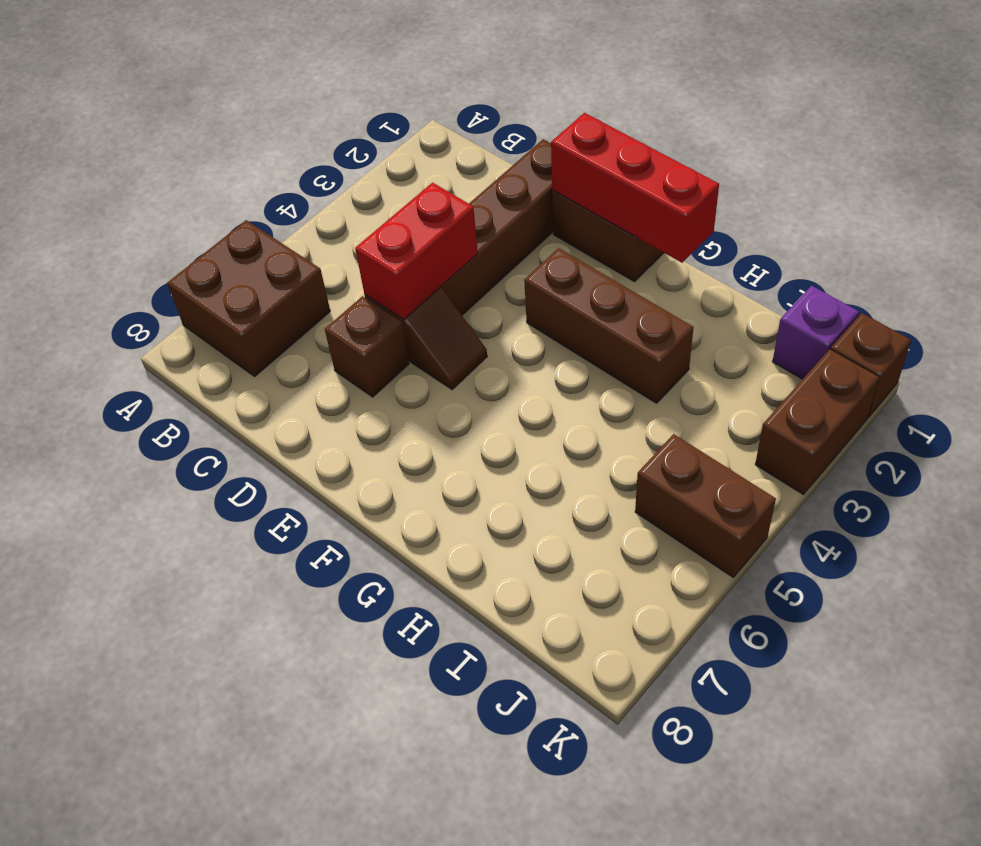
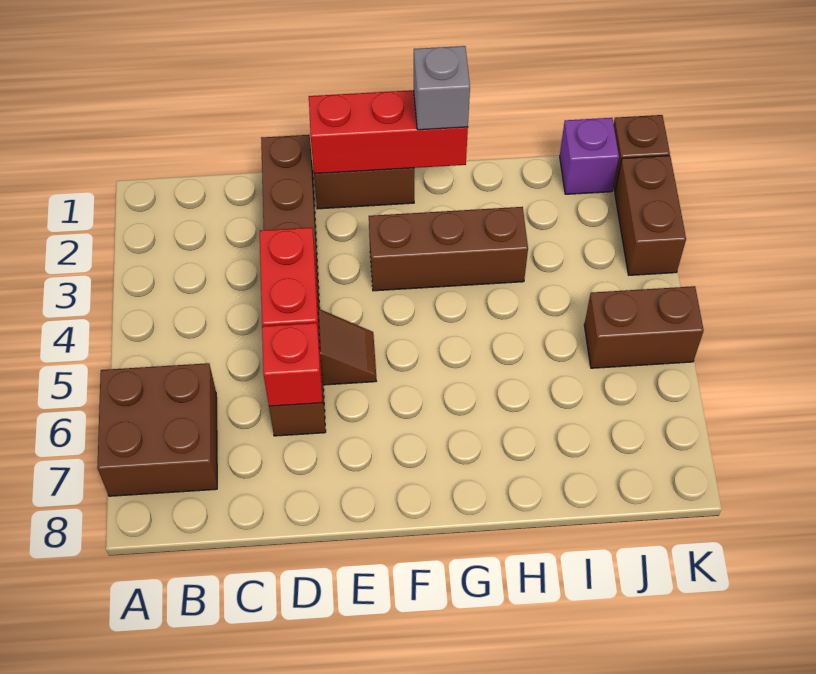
none -> red brick D6 level 2
none -> grey brick G1 level 3

